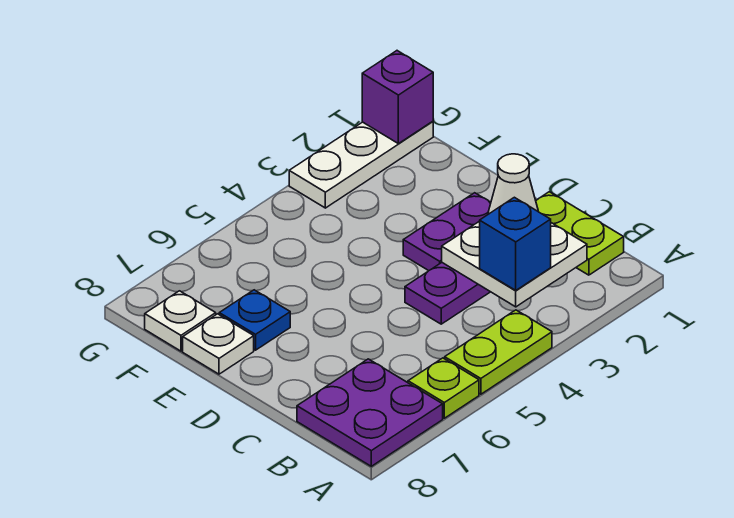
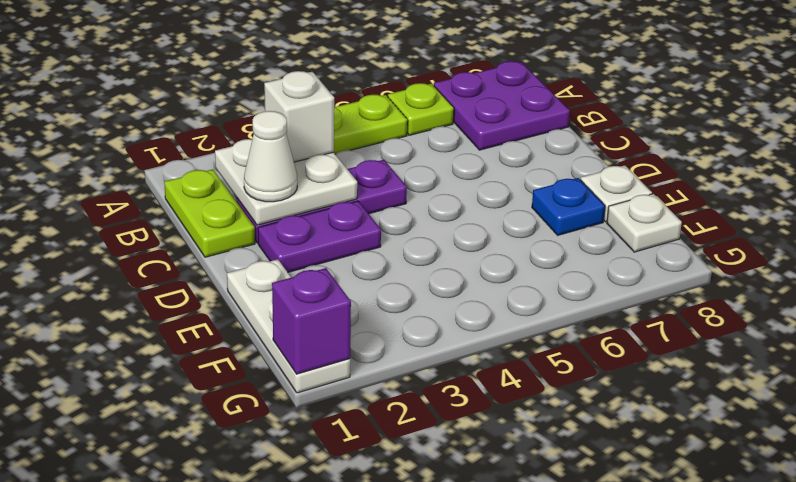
blue brick B3 level 3 -> white brick B3 level 3
white plate G1:G3 level 1 -> white plate E1:G1 level 1

